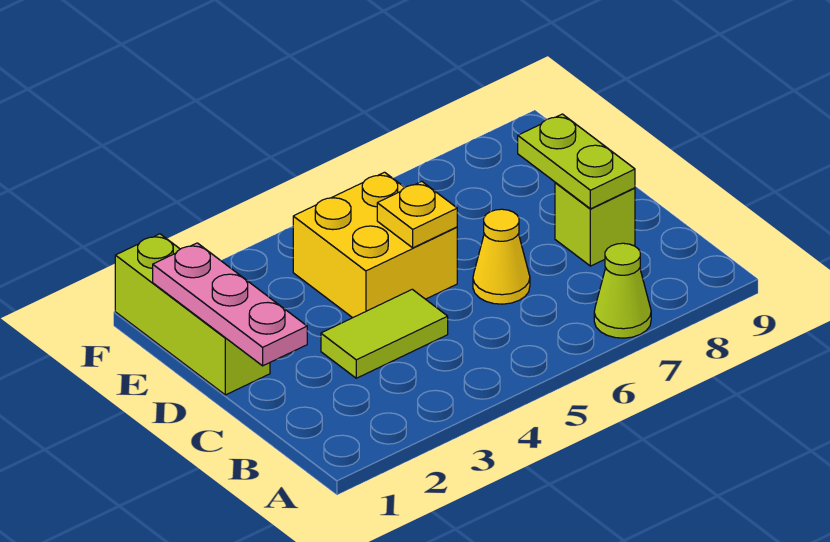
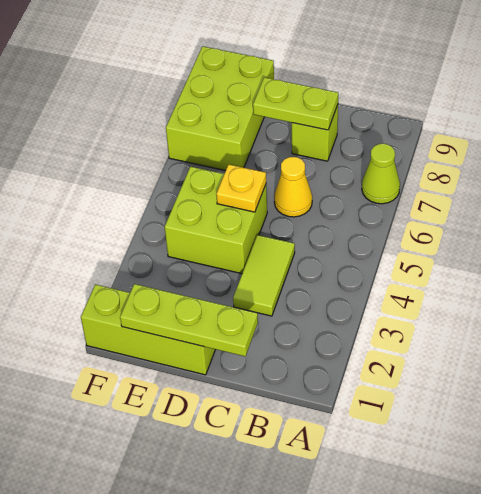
pink plate C1:E1 level 2 -> lime plate C1:E1 level 2
yellow brick D4:E5 level 1 -> lime brick D4:E5 level 1
none -> lime brick E7:F9 level 1

